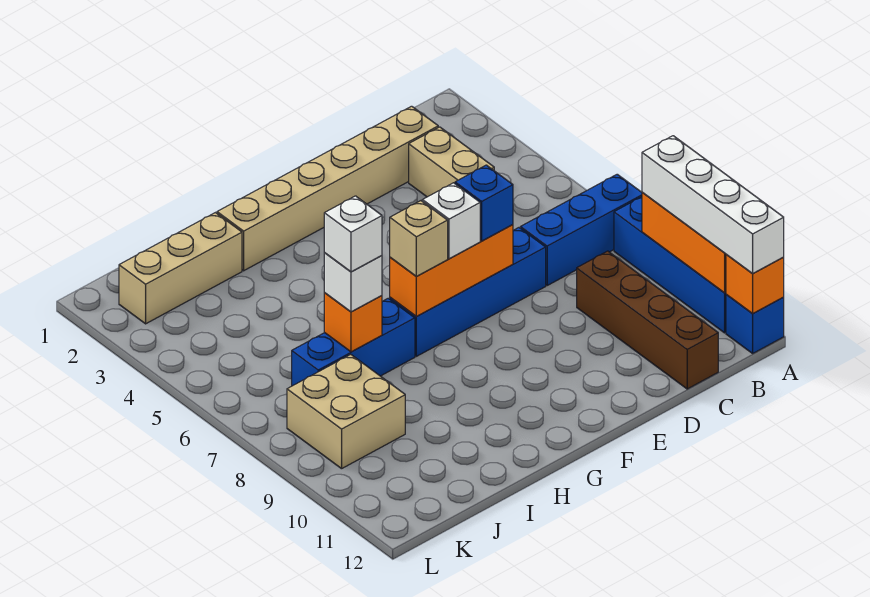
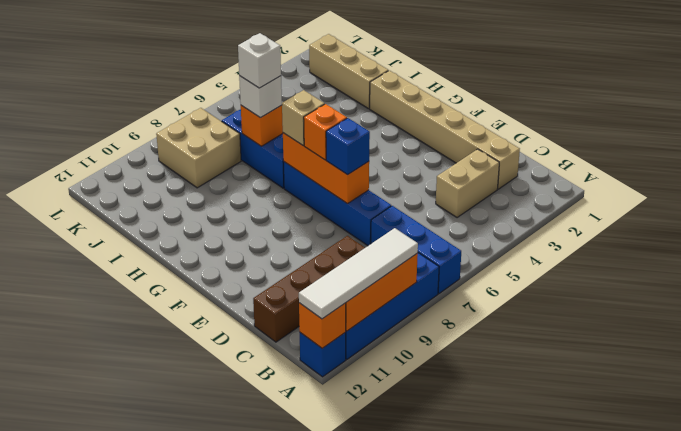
white brick A9:A12 level 3 -> white tile A9:A12 level 3
white brick F7 level 3 -> orange brick F7 level 3

